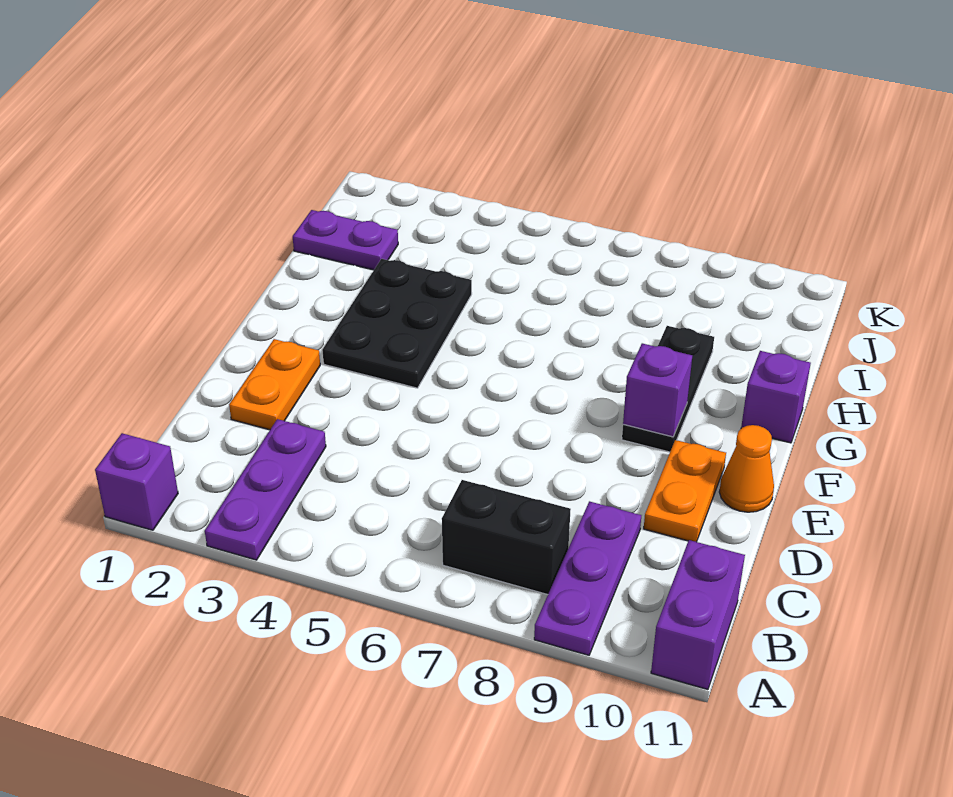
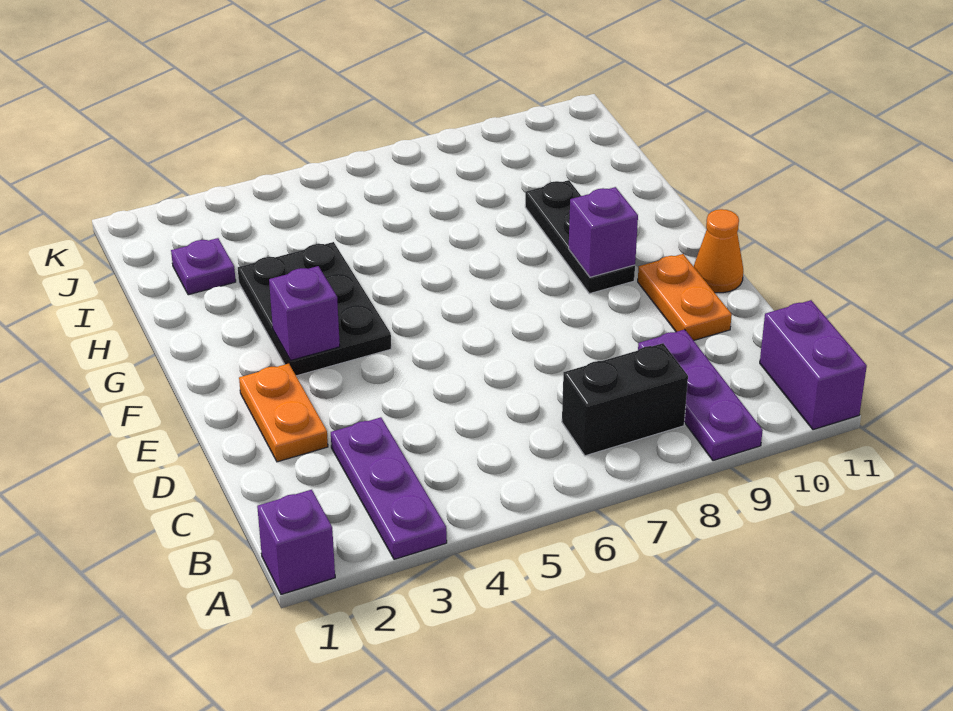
purple brick G11 level 1 -> purple brick F3 level 2
purple plate I1:I2 level 1 -> purple plate I2 level 1

